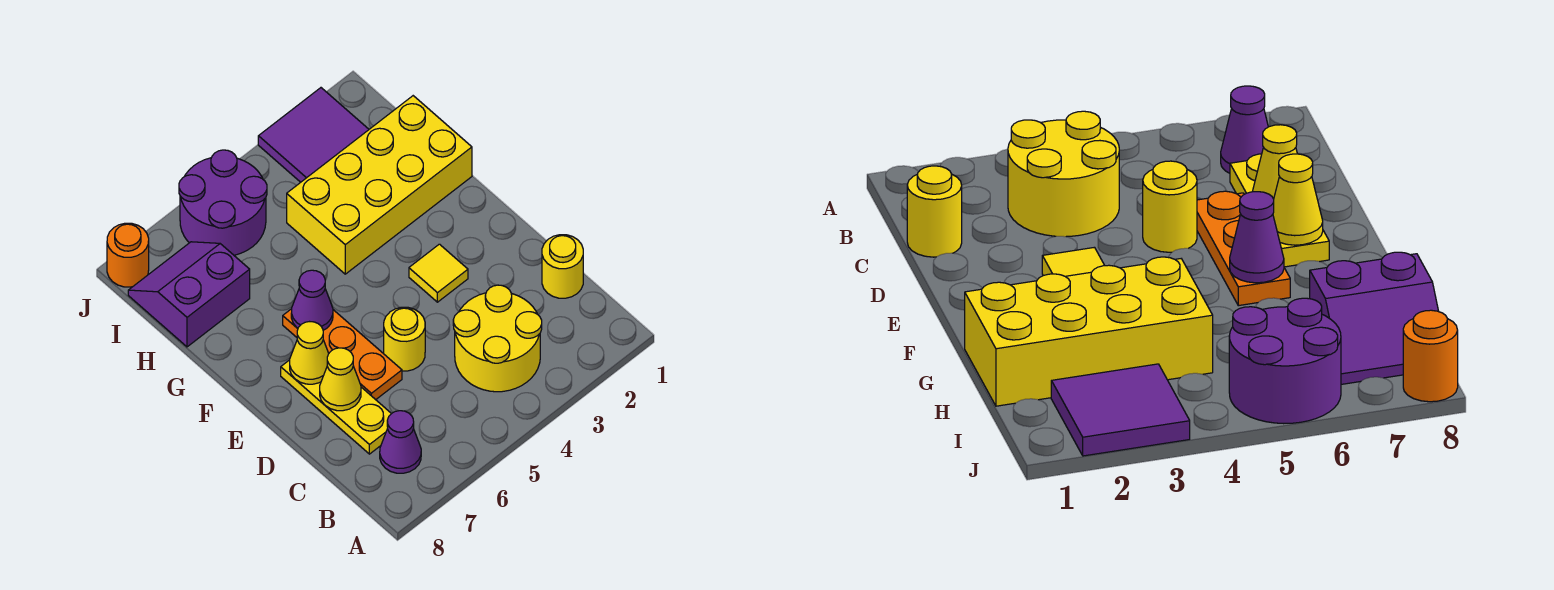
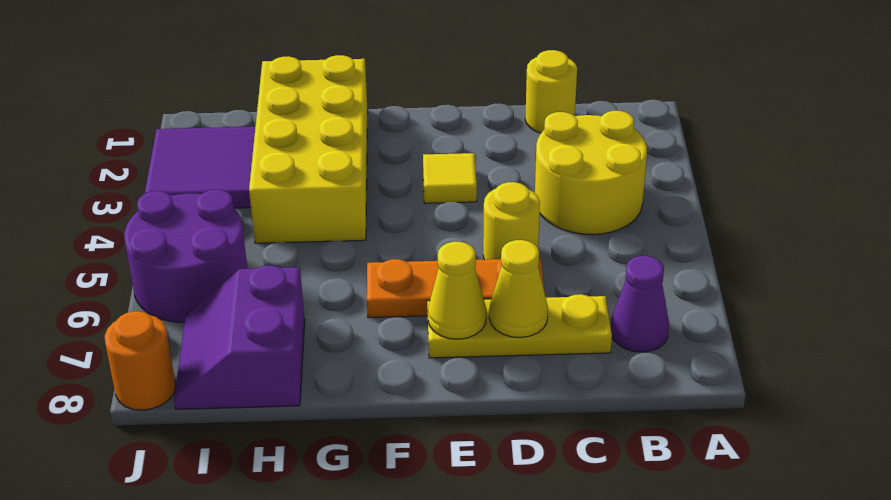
purple cone F6 level 2 -> none

